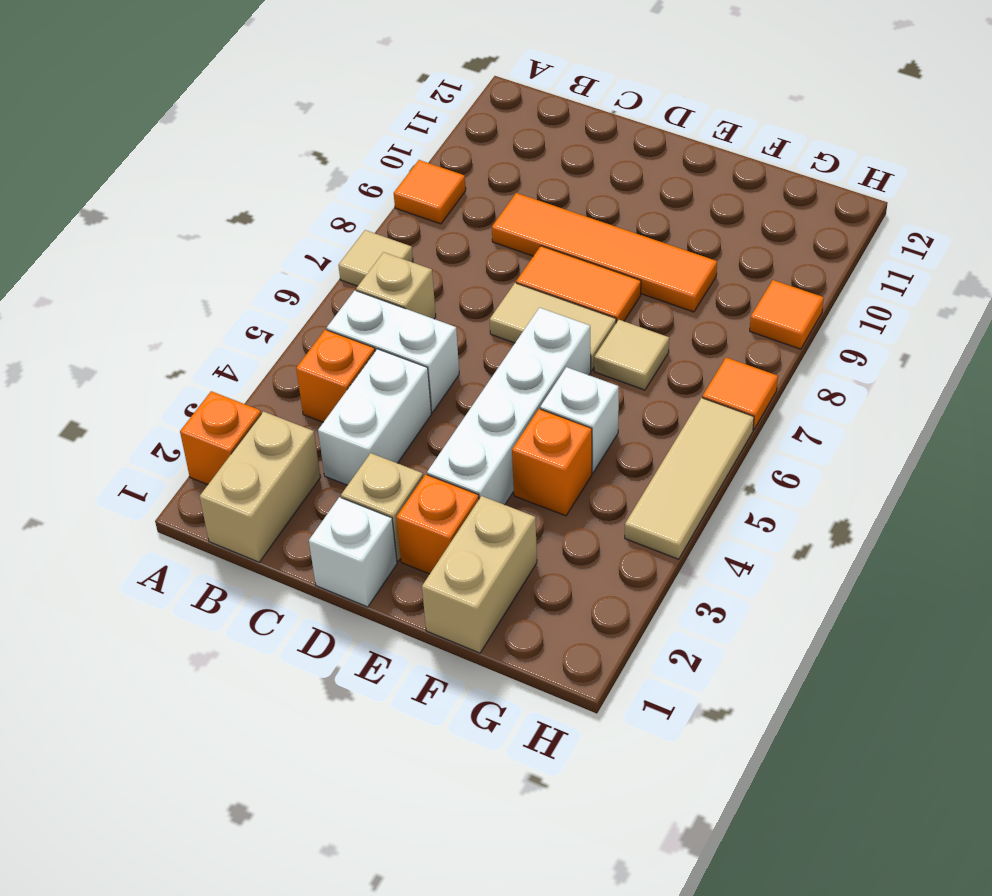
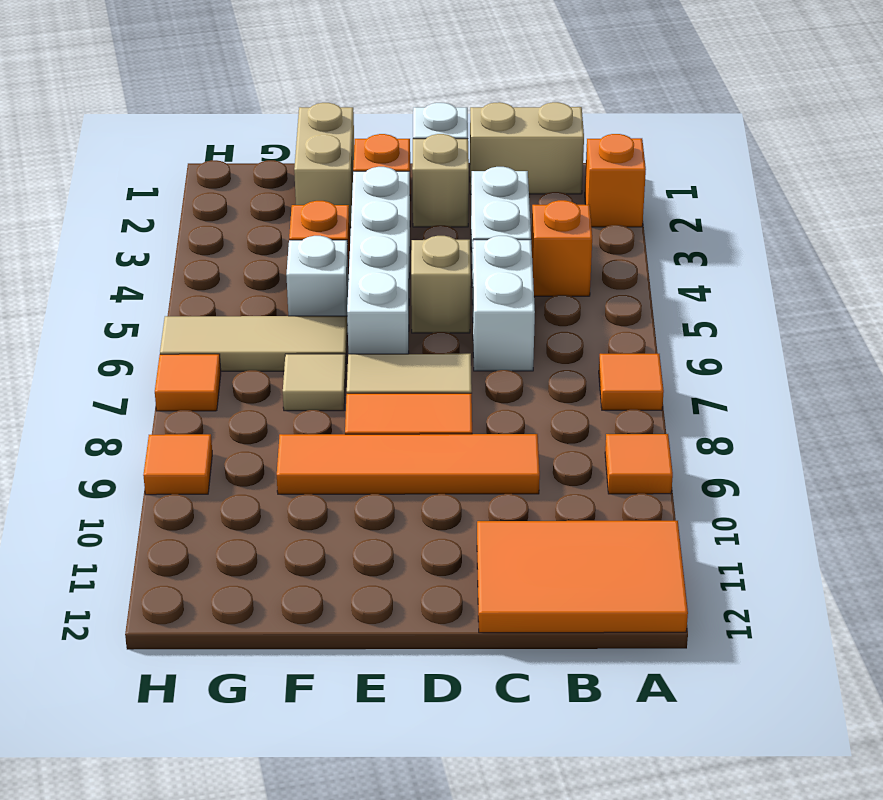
tan tile A7 level 1 -> orange tile A7 level 1
none -> orange tile A11:C12 level 1
tan brick B1:B2 level 1 -> tan brick B1:C1 level 1
white brick B5:C5 level 1 -> white brick C5:C6 level 1
tan brick B6 level 1 -> tan brick D5 level 1
tan tile H4:H6 level 1 -> tan tile F6:H6 level 1

